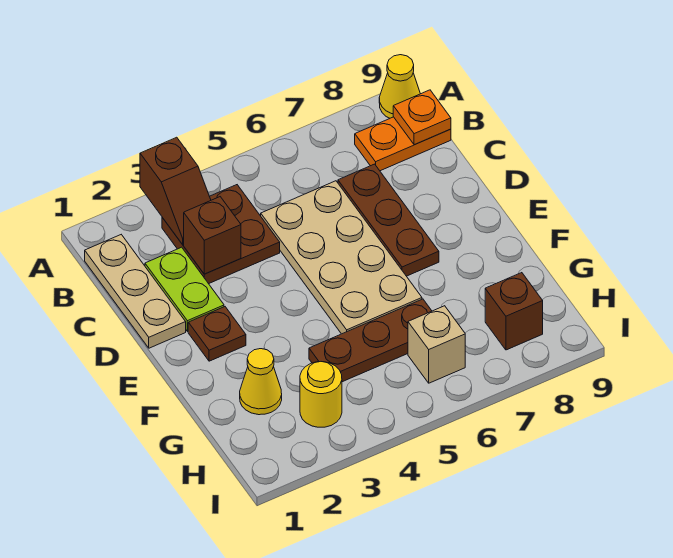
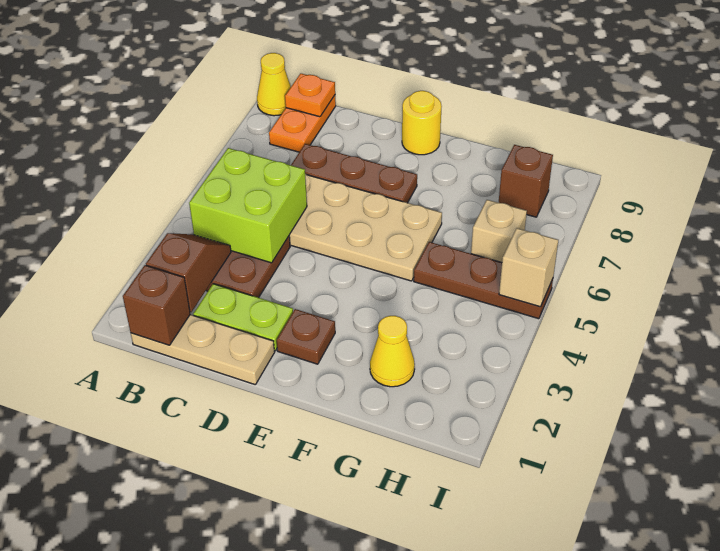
brown slope A3:B3 level 2 top A -> brown slope B2:B3 level 2 top 2
none -> lime brick B4:C5 level 2
brown brick C3 level 2 -> brown brick B1 level 2
brown plate G4:G6 level 1 -> brown plate G5:I5 level 1
yellow round brick H3 level 1 -> yellow round brick E9 level 1
none -> tan brick I5 level 2

